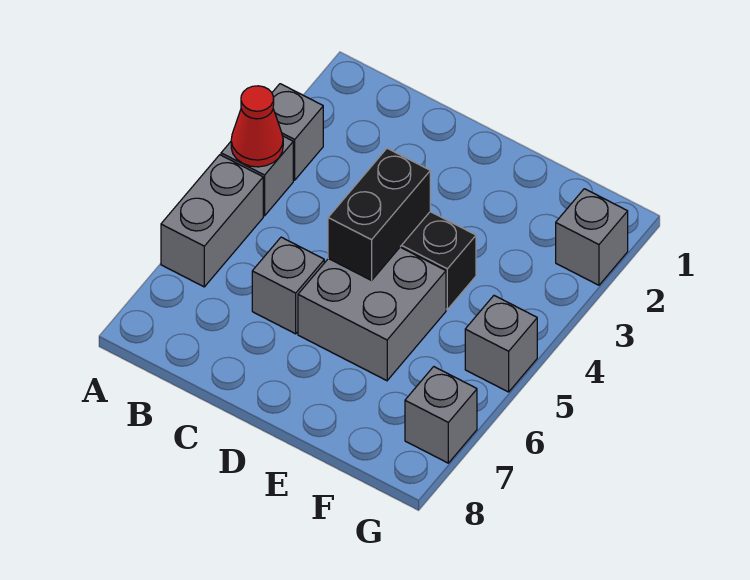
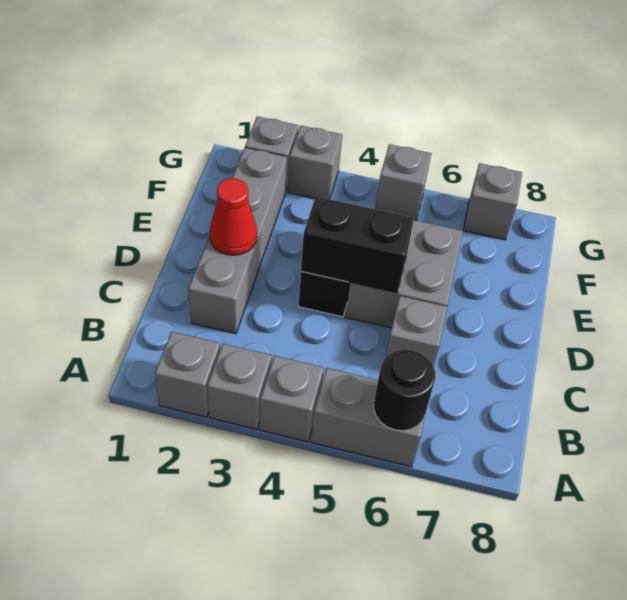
none -> grey brick A2 level 1
red cone A4 level 2 -> red cone D2 level 2
none -> black round brick A6 level 2
none -> grey brick C2:F2 level 1
none -> grey brick G3 level 1

